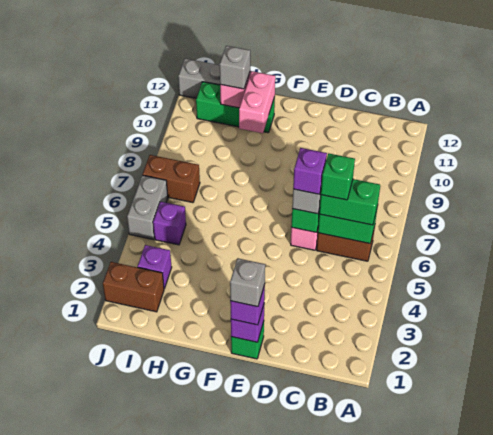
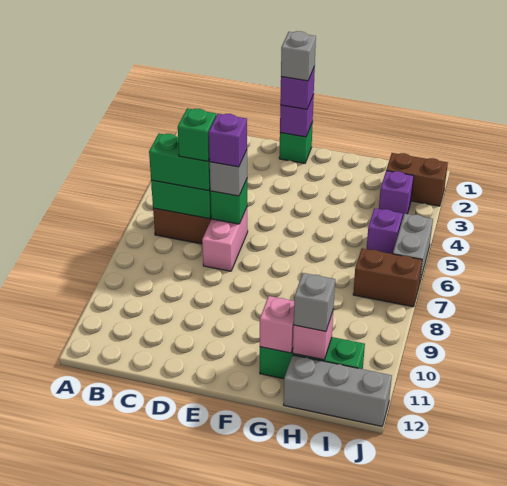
pink brick G10:G11 level 2 -> pink brick G11 level 2

